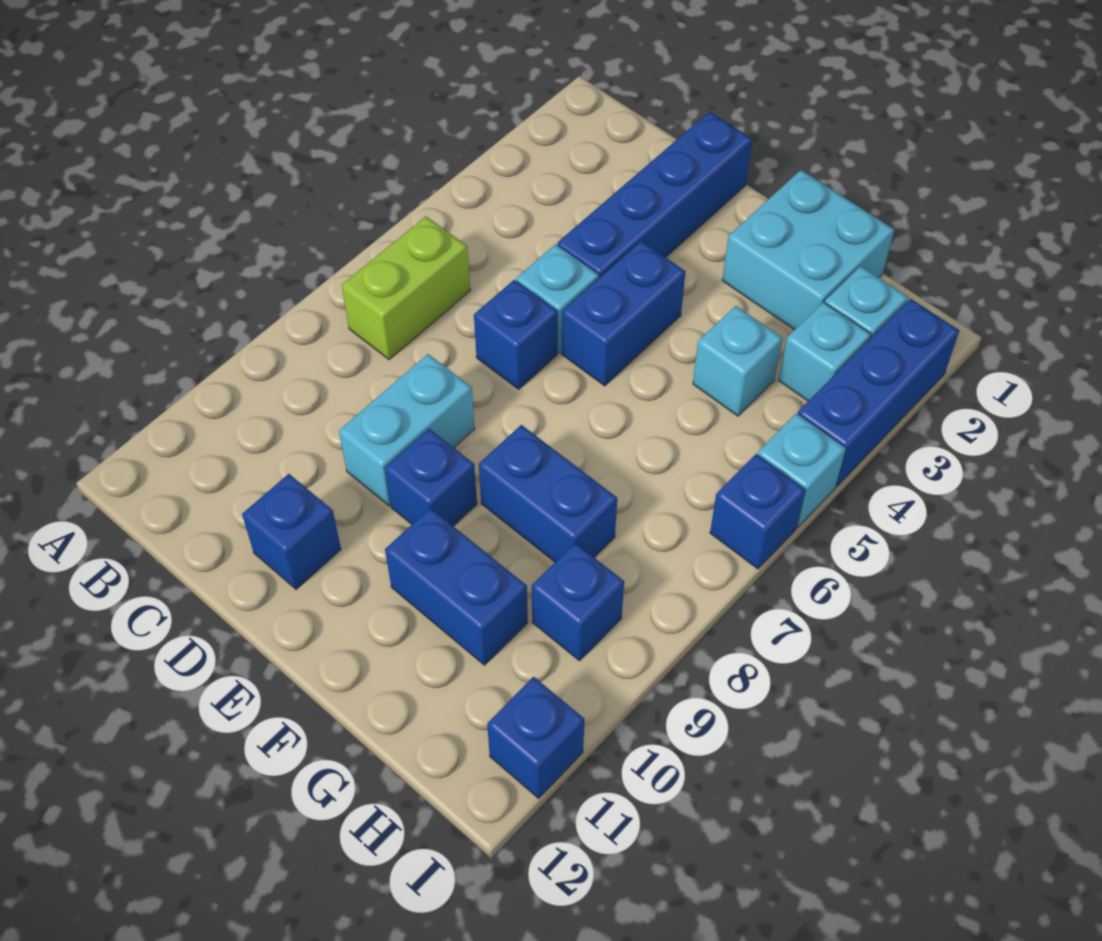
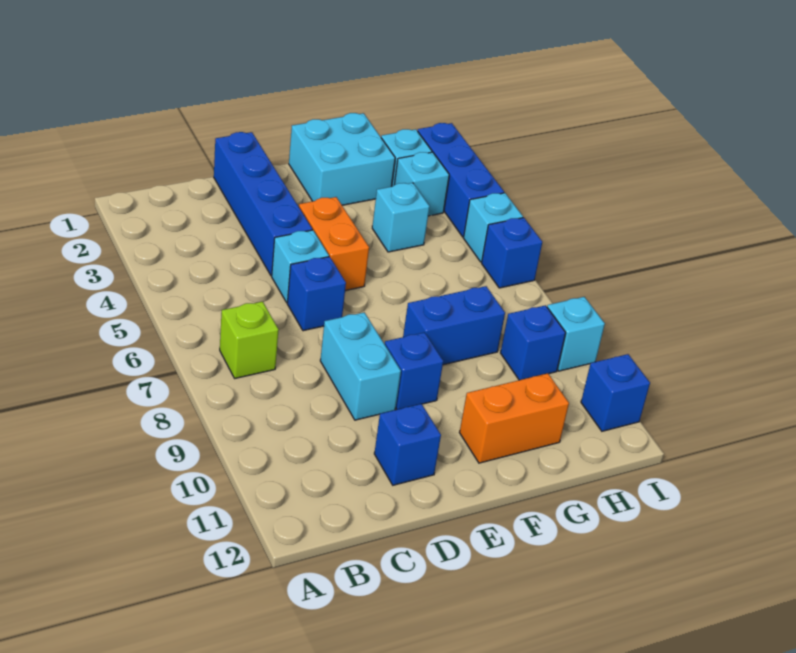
lime brick B6:B7 level 1 -> lime brick B7 level 1
blue brick E4:E5 level 1 -> orange brick E4:E5 level 1
blue brick F10:G10 level 1 -> none
none -> orange brick F11:G11 level 1
none -> cyan brick I9 level 1

